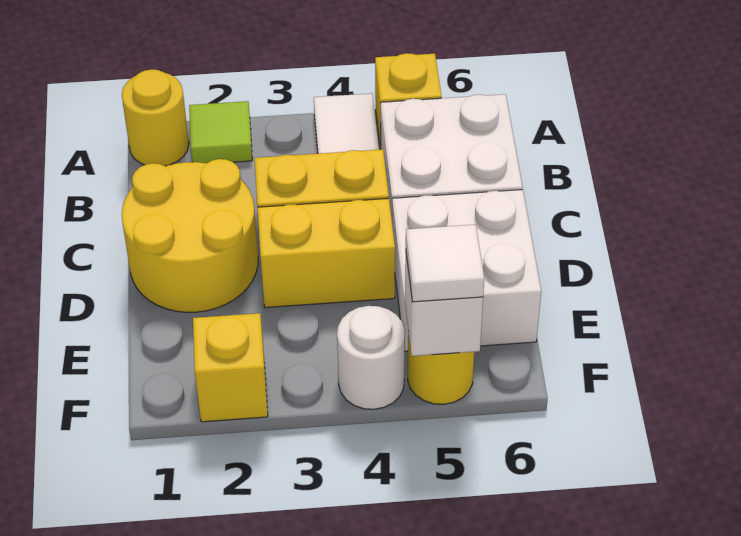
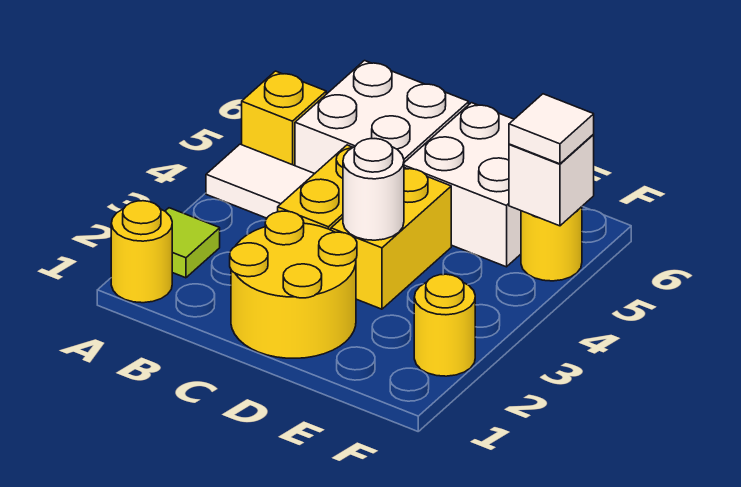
yellow brick F2 level 1 -> yellow round brick F2 level 1
white round brick F4 level 1 -> white round brick D3 level 2

